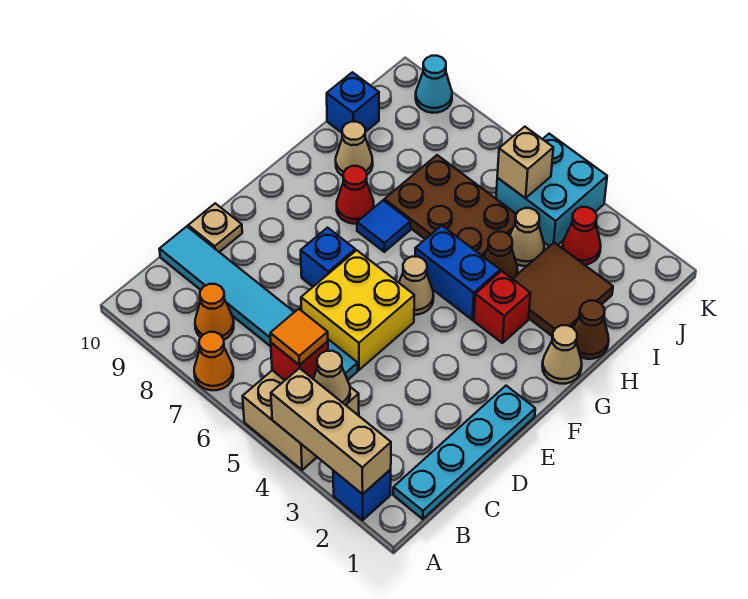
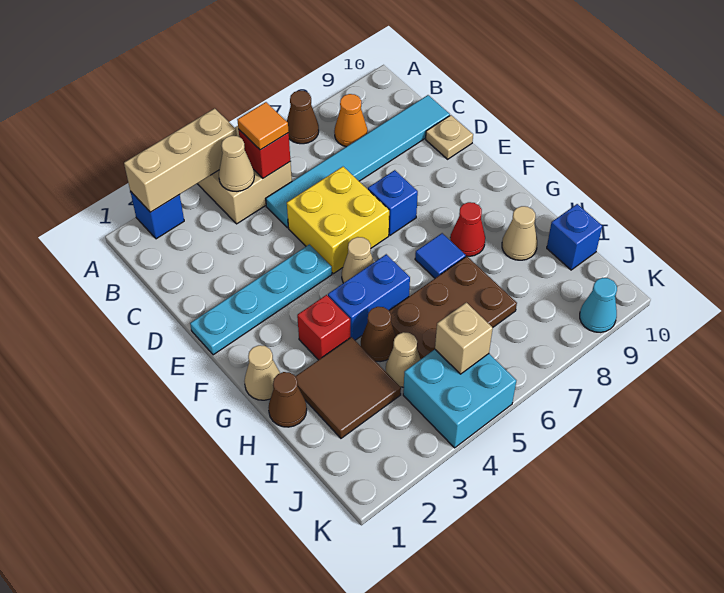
orange cone A7 level 1 -> brown cone A7 level 1
cyan plate B1:E1 level 1 -> cyan plate E1:E4 level 1
red cone J3 level 1 -> none

